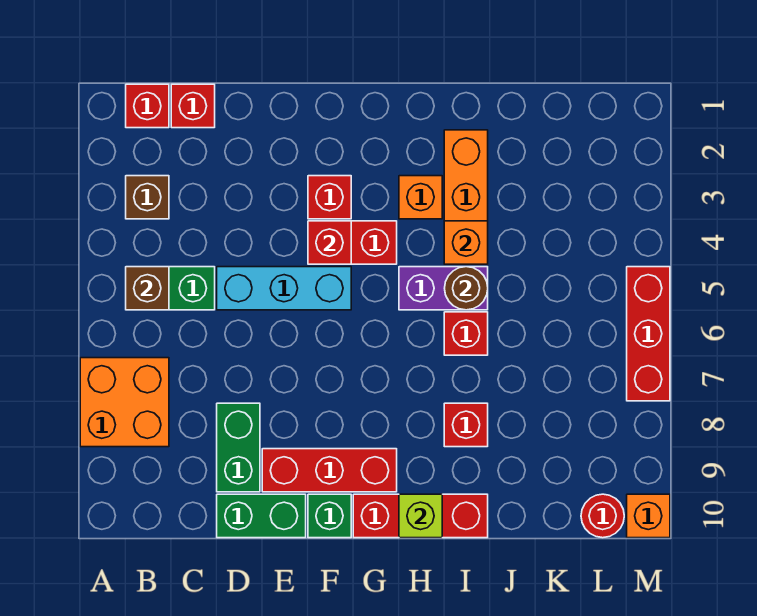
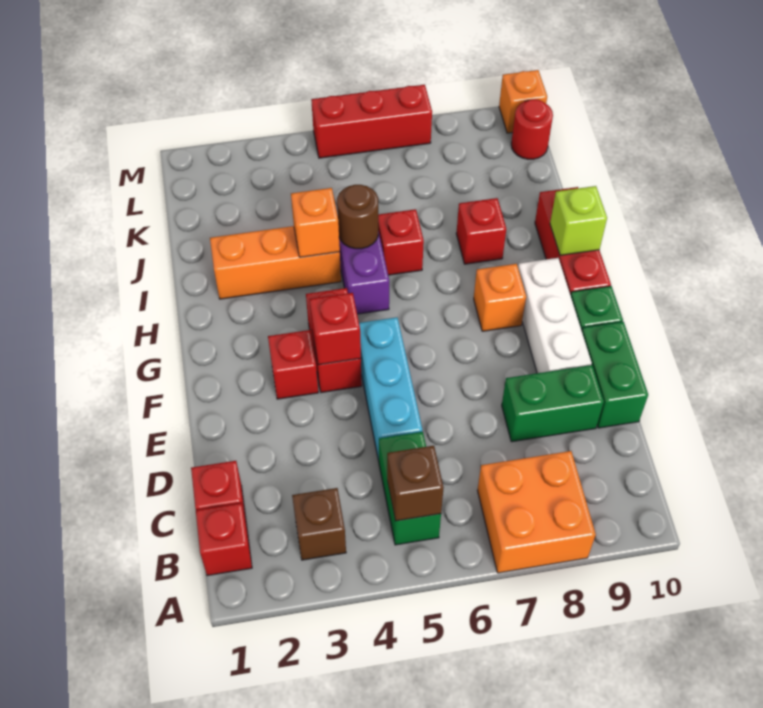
red brick E9:G9 level 1 -> white brick E9:G9 level 1
orange brick H3 level 1 -> orange brick G8 level 1

